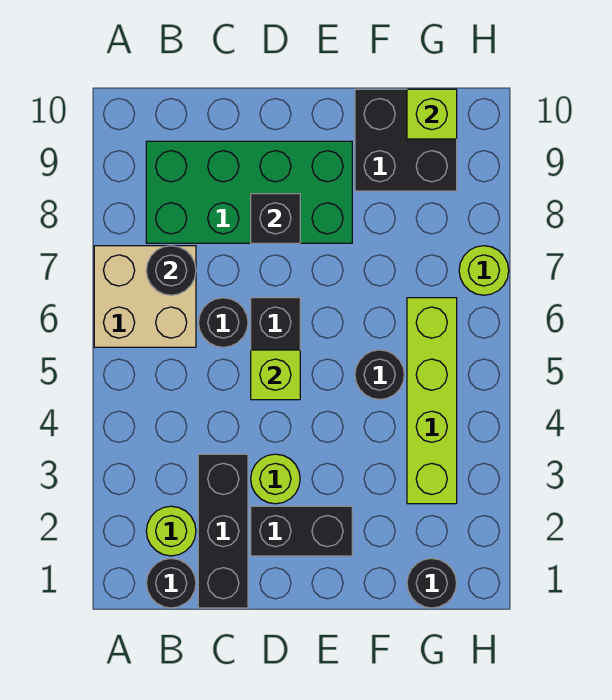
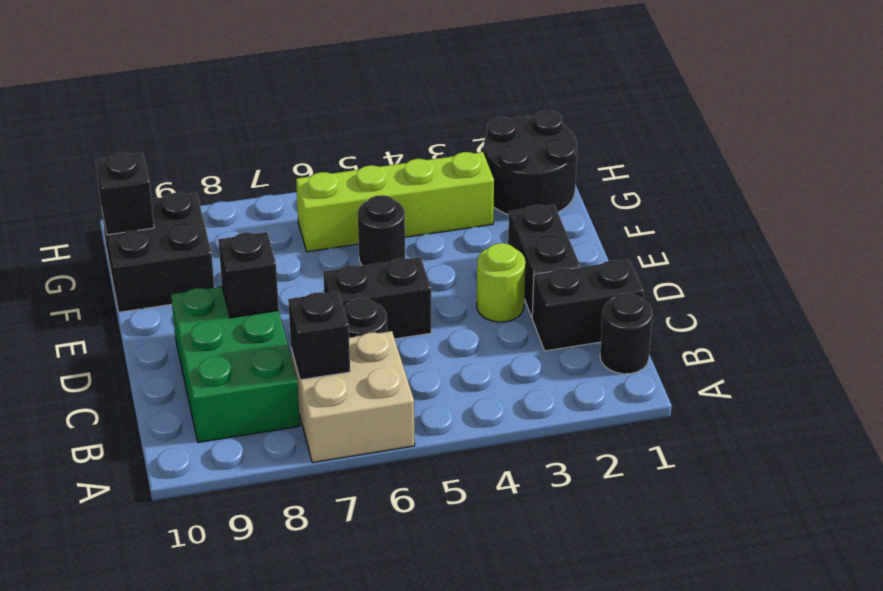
lime round brick B2 level 1 -> none
black round brick B7 level 2 -> black brick B7 level 2
green brick B8:E9 level 1 -> green brick B8:D9 level 1
black brick C1:C3 level 1 -> black brick C1:C2 level 1
lime brick D5 level 2 -> none
black round brick G1 level 1 -> black round brick G1:H2 level 1
lime brick G10 level 2 -> black brick G10 level 2
lime round brick H7 level 1 -> none

